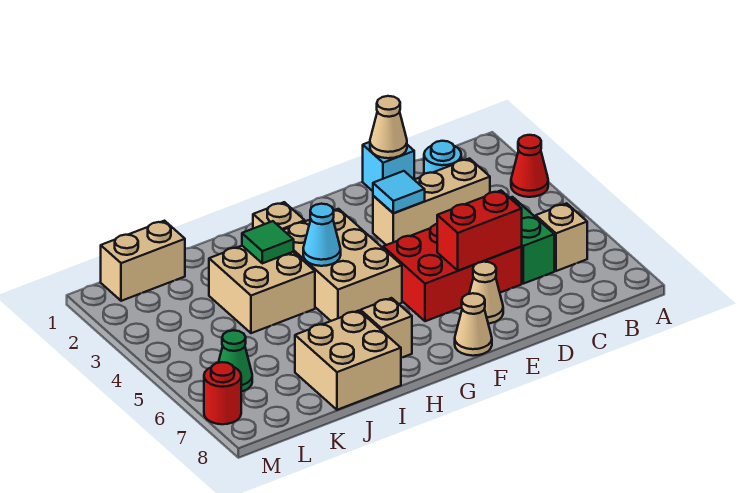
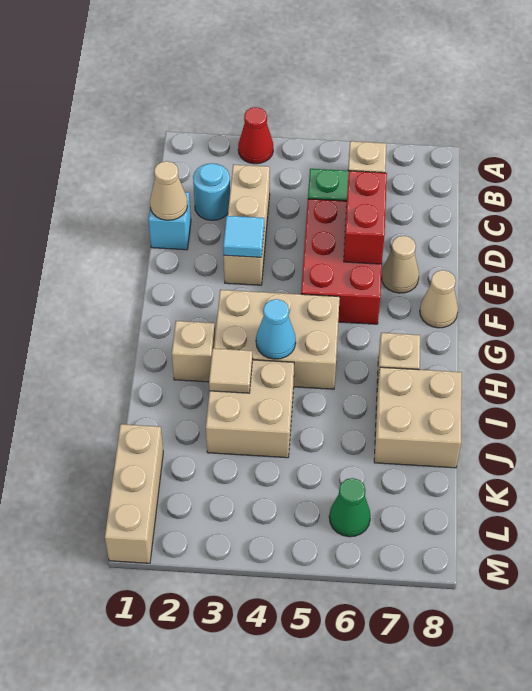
green tile I3 level 2 -> tan tile I3 level 2
tan brick K1:L1 level 1 -> tan brick K1:M1 level 1
red round brick M7 level 1 -> none

